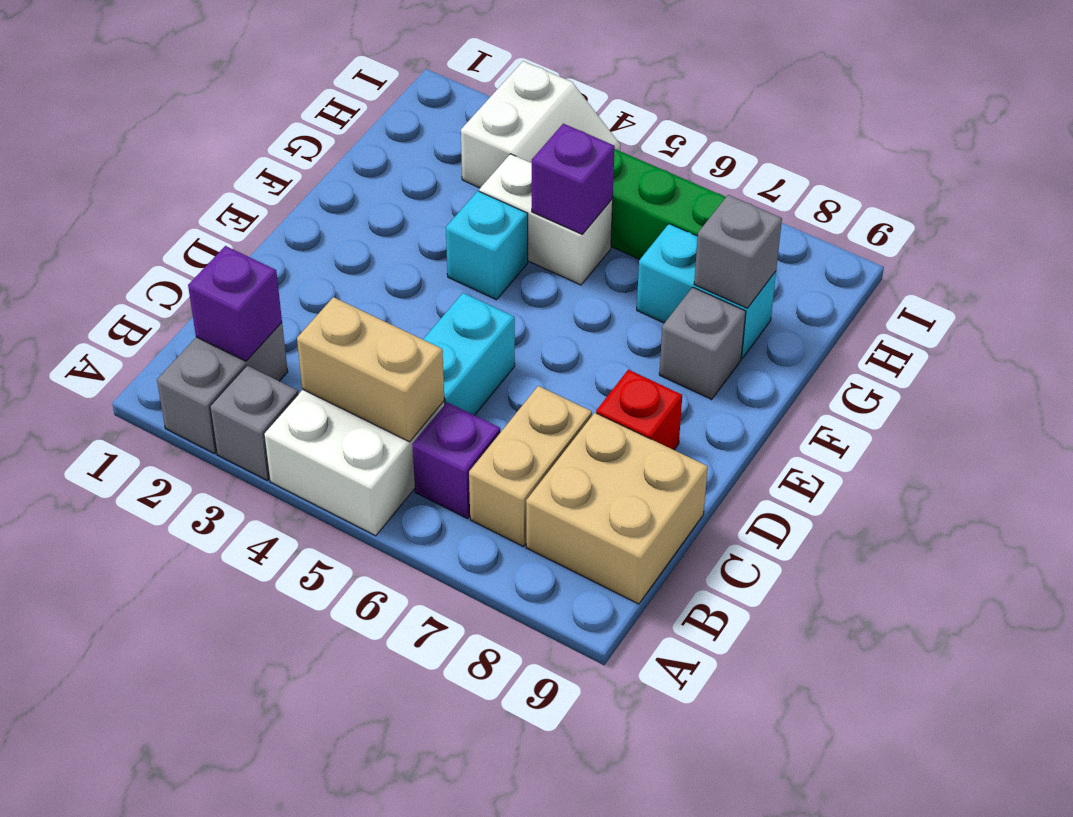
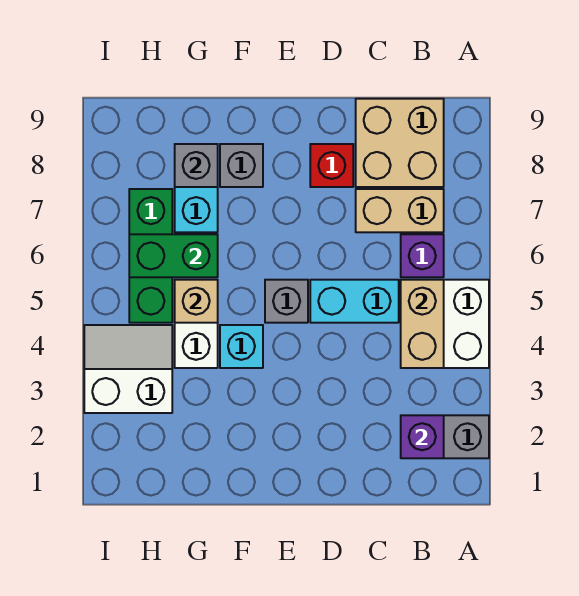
grey brick A3 level 1 -> grey brick E5 level 1
purple brick G5 level 2 -> tan brick G5 level 2
none -> green brick G6:H6 level 2

